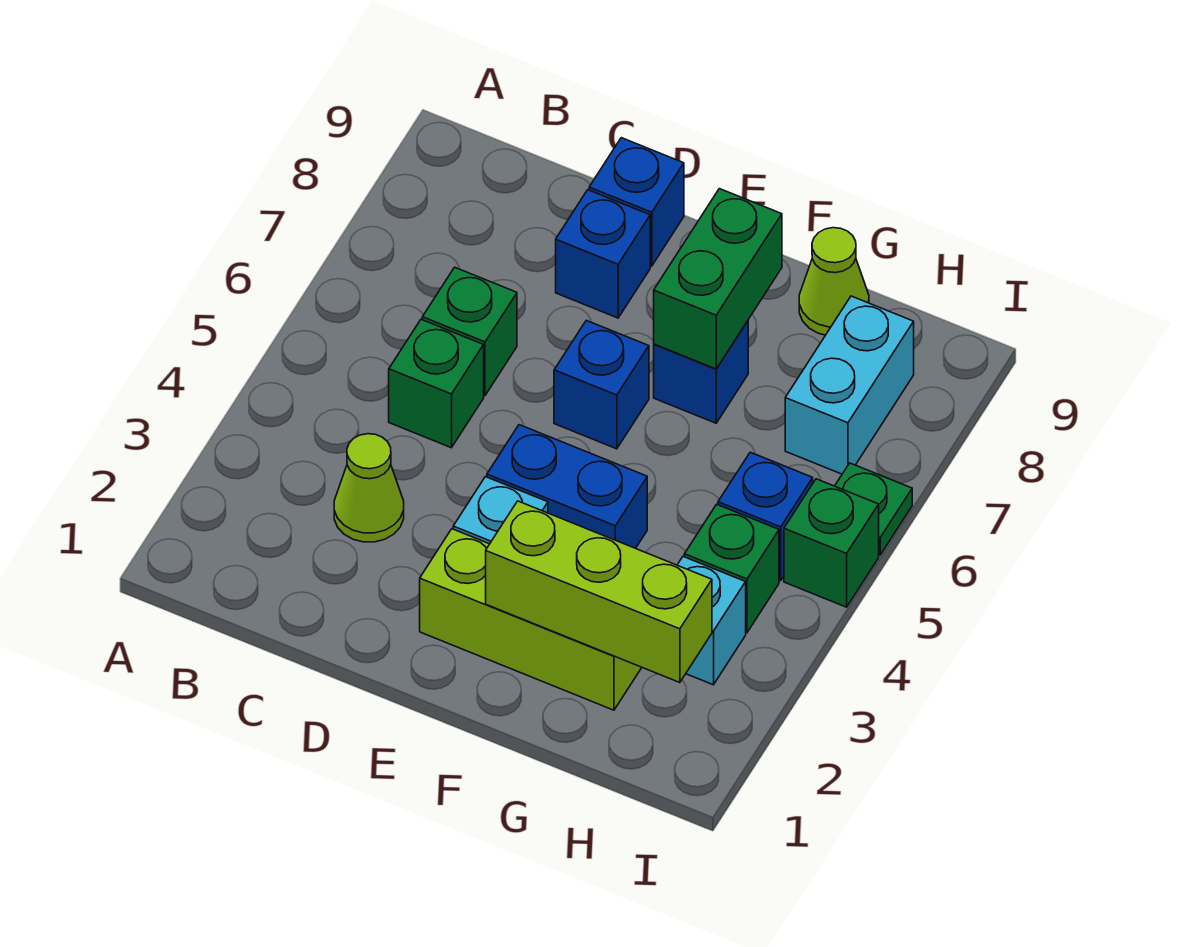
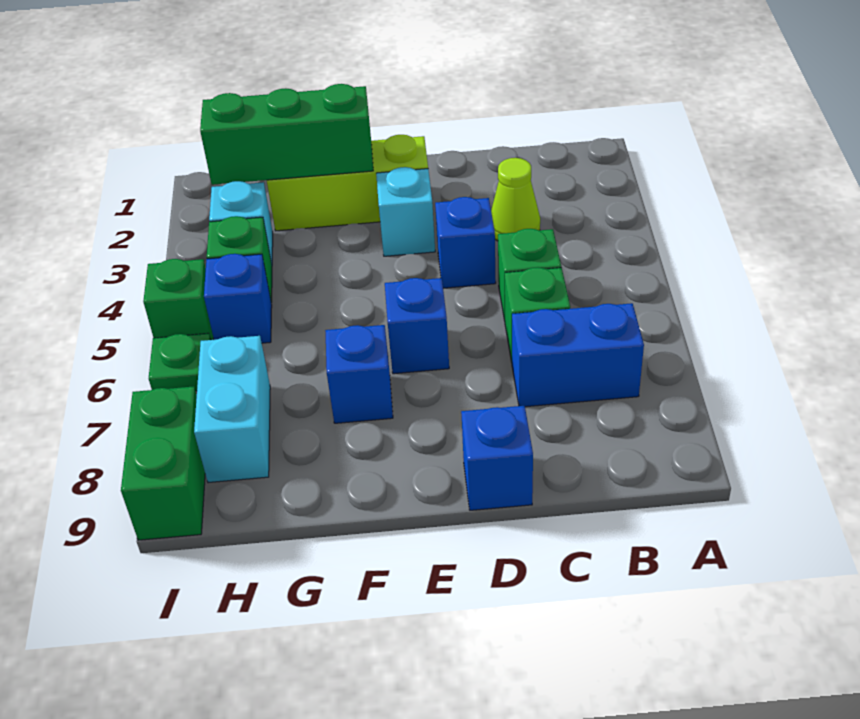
blue brick D8 level 1 -> blue brick D4 level 1
blue brick E4:F4 level 1 -> blue brick B7:C7 level 1
lime brick F2:H2 level 2 -> green brick F2:H2 level 2
green brick F7:F8 level 2 -> green brick I8:I9 level 1
lime cone G9 level 1 -> none

